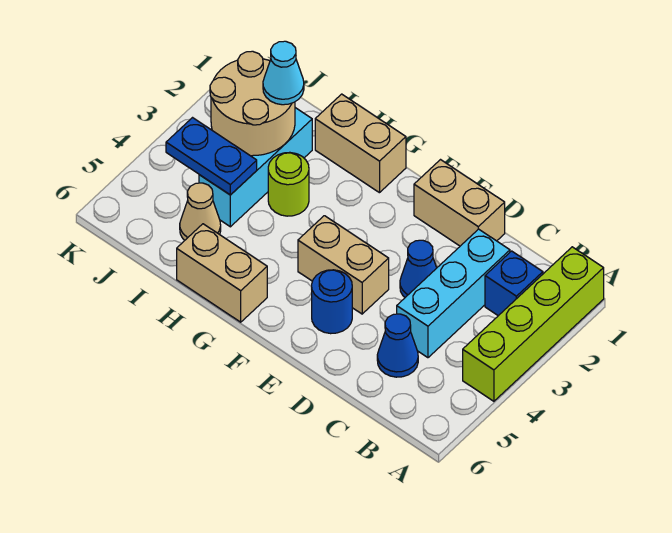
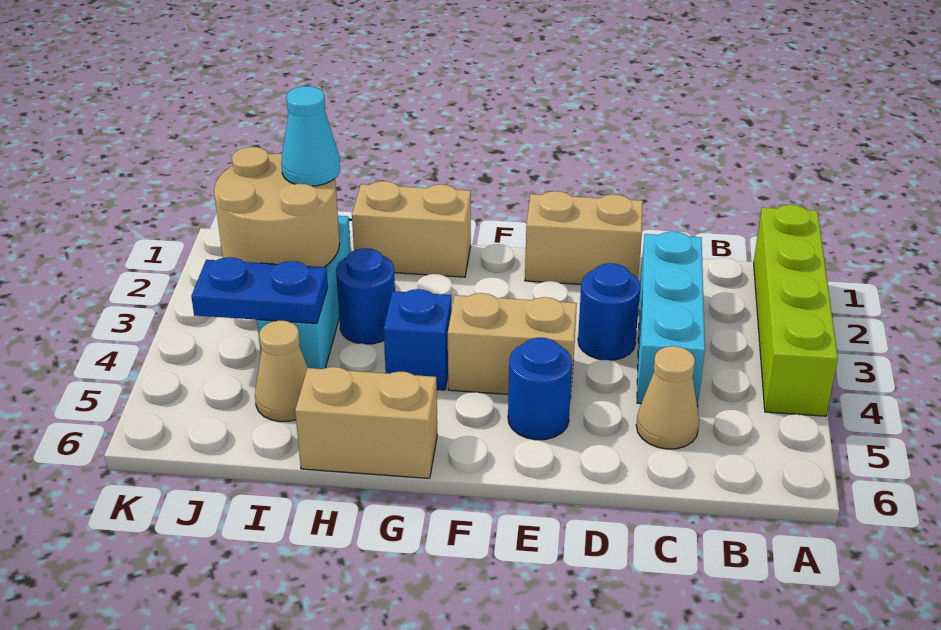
blue brick B2 level 1 -> blue brick G4 level 1
blue cone C5 level 1 -> tan cone C5 level 1
blue cone D3 level 1 -> blue round brick D3 level 1
lime round brick H3 level 1 -> blue round brick H3 level 1

